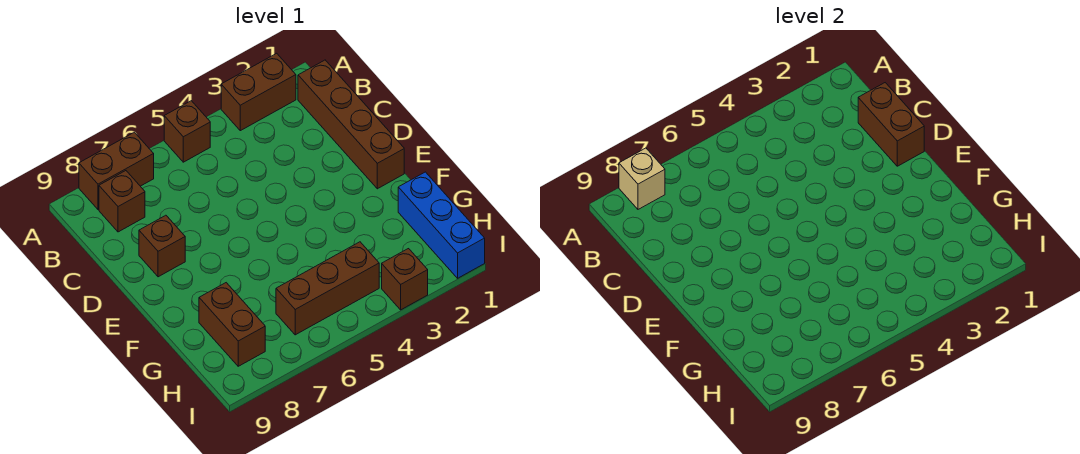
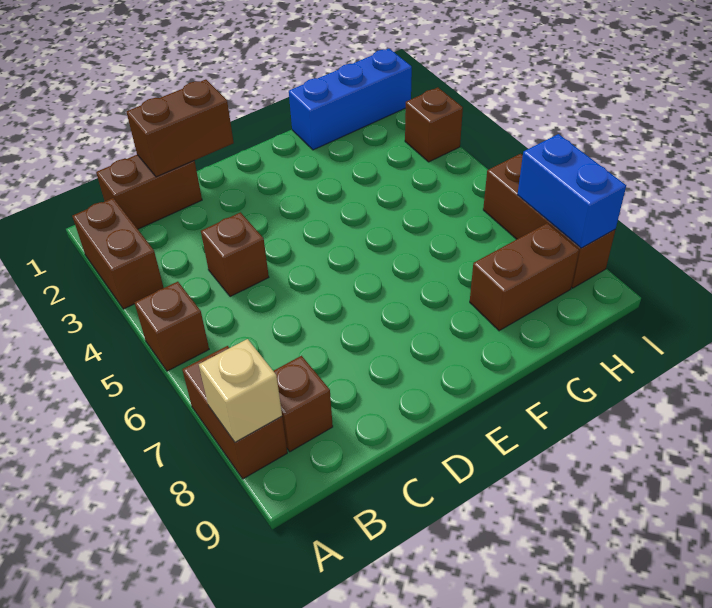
brown brick B1:E1 level 1 -> brown brick B1:C1 level 1
brown brick D8 level 1 -> brown brick C4 level 1
brown brick H4:H6 level 1 -> brown brick I6:I8 level 1
none -> blue brick I7:I8 level 2

